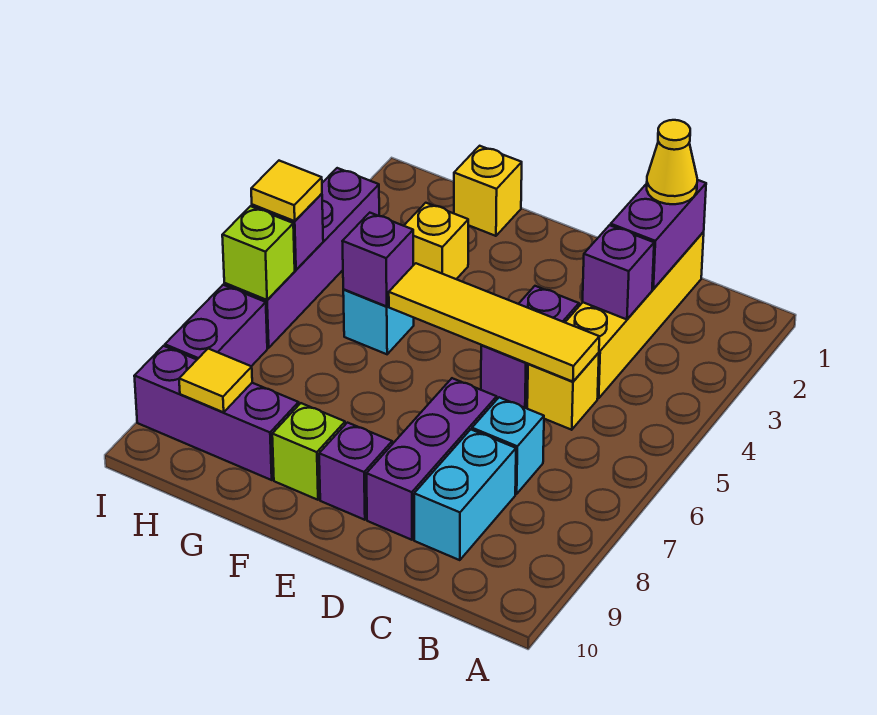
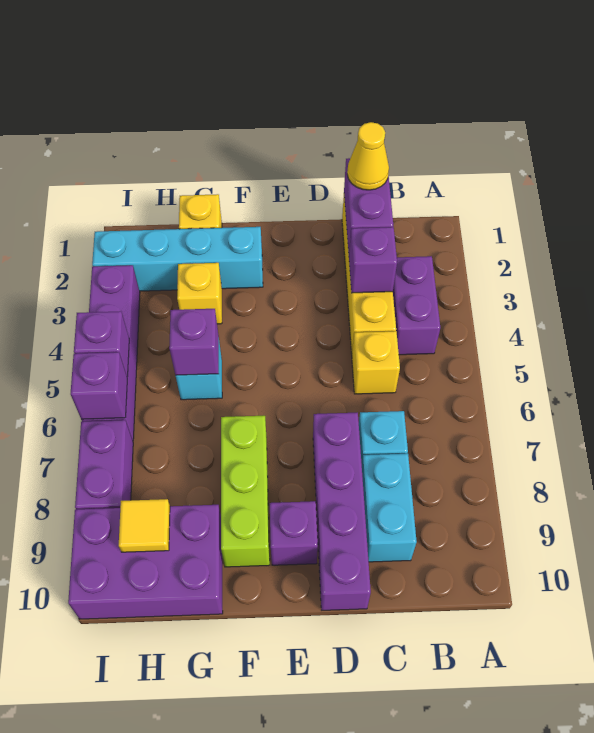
yellow tile C5:F5 level 2 -> none
purple brick D4:D5 level 1 -> purple brick B3:B4 level 1
purple brick D7:D9 level 1 -> purple brick D7:D10 level 1
none -> cyan brick F2:I2 level 1
lime brick F9 level 1 -> lime brick F7:F9 level 1
purple brick G9:I9 level 1 -> purple brick G9:I10 level 1
yellow tile I5 level 3 -> none
lime brick I6 level 2 -> purple brick I6 level 2

